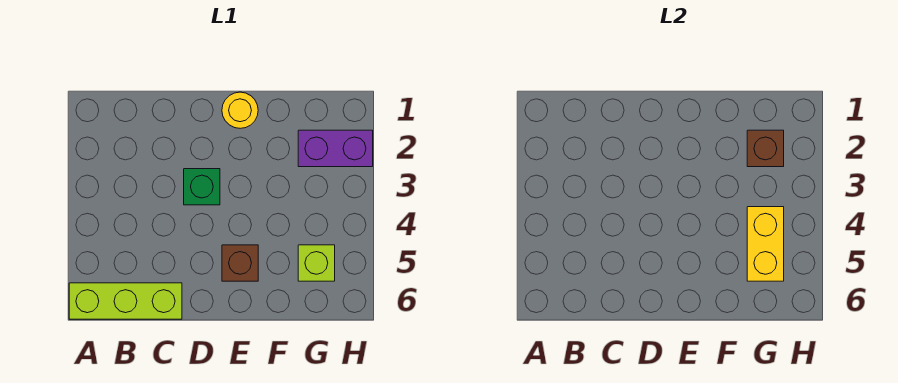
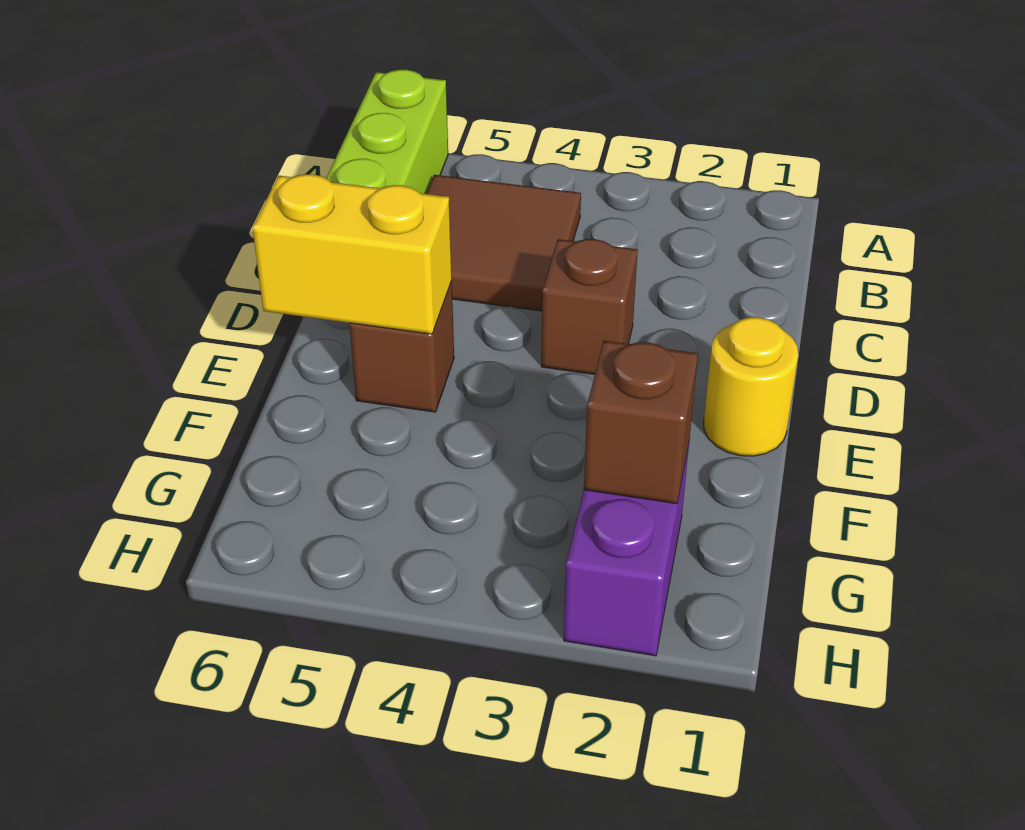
none -> brown tile B4:C5 level 1
green brick D3 level 1 -> brown brick D3 level 1
yellow brick G4:G5 level 2 -> yellow brick E5:E6 level 2
lime brick G5 level 1 -> none

